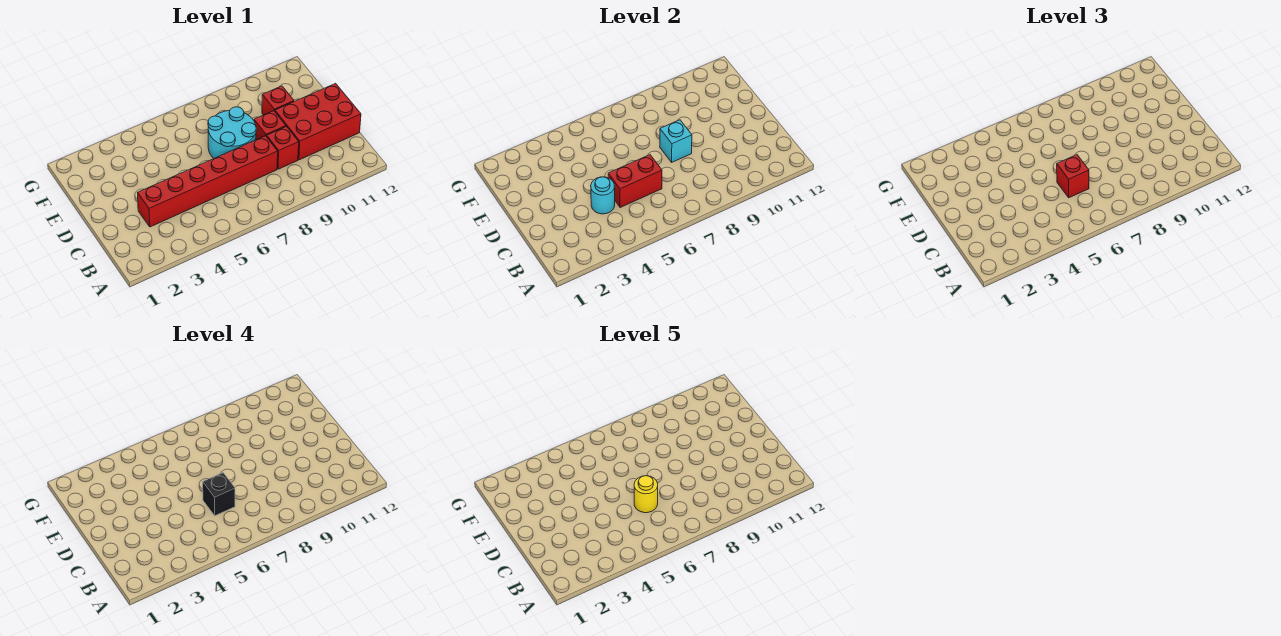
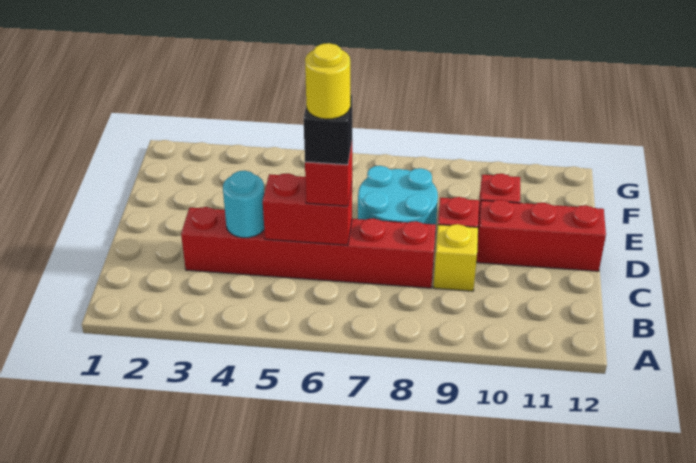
red brick C9 level 1 -> yellow brick C9 level 1
red brick C10:D12 level 1 -> red brick D10:D12 level 1
cyan brick D8 level 2 -> none

